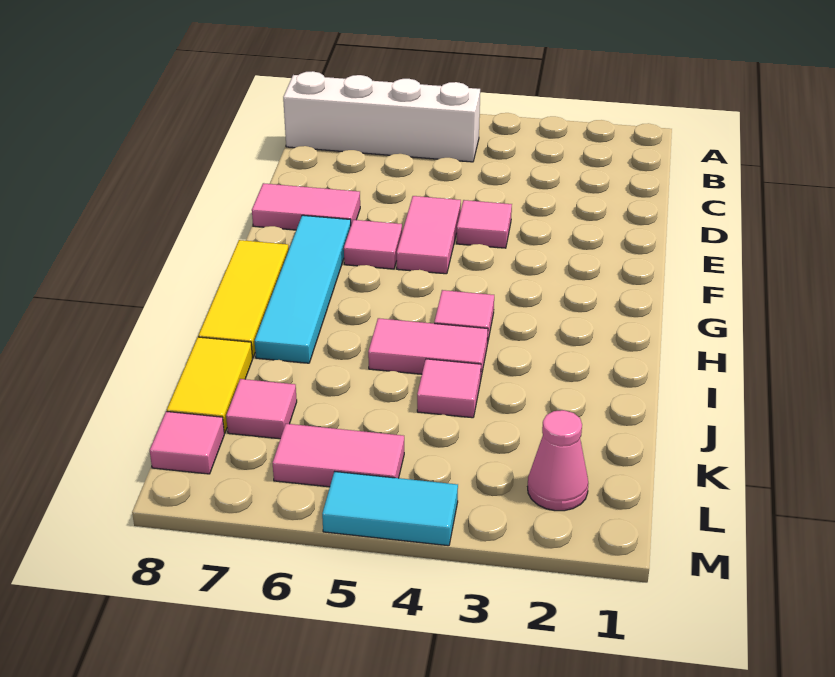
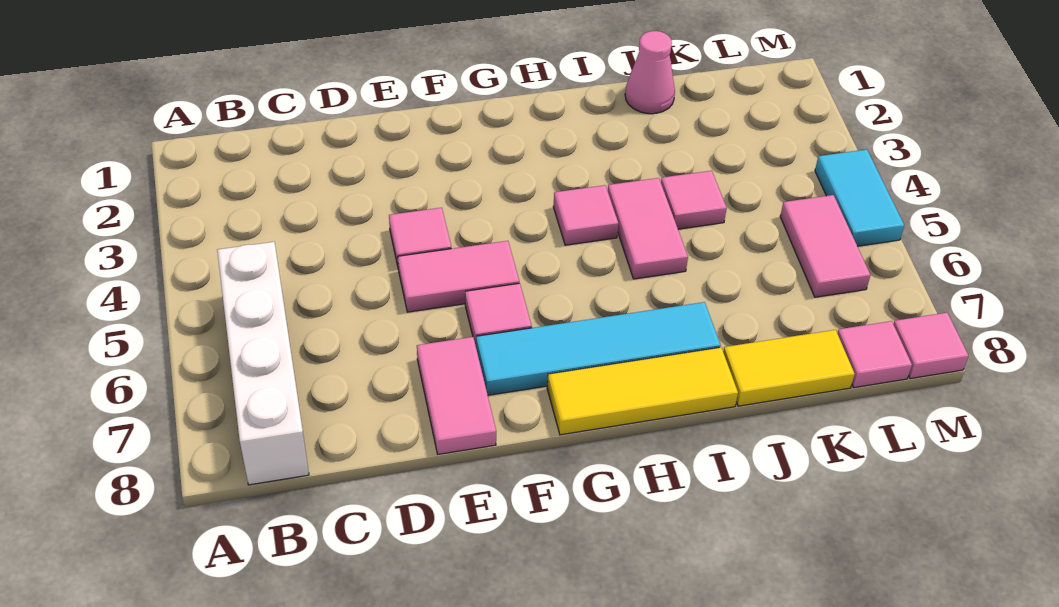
pink tile K7 level 1 -> pink tile M8 level 1
pink cone L2 level 1 -> pink cone J1 level 1

